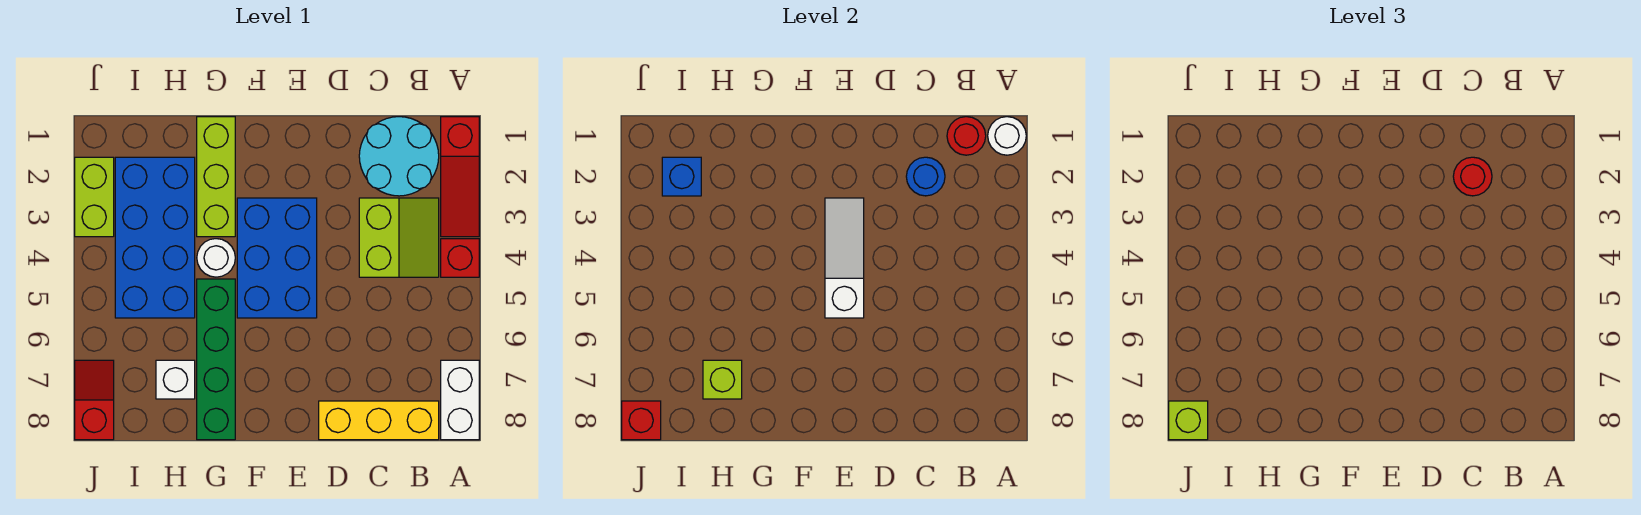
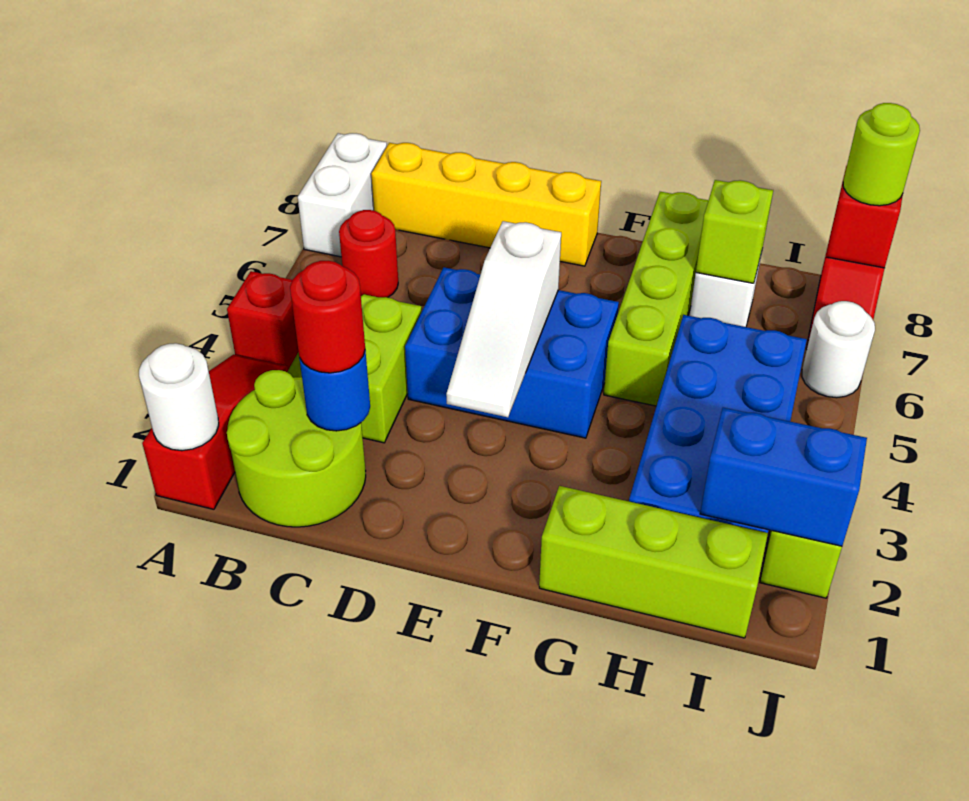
cyan round brick B1:C2 level 1 -> lime round brick B1:C2 level 1
red round brick B1 level 2 -> red round brick B6 level 1
yellow brick B8:D8 level 1 -> yellow brick B8:E8 level 1
blue brick E3:F5 level 1 -> blue brick D4:F5 level 1
lime brick G1:G3 level 1 -> lime brick G1:I1 level 1
white round brick G4 level 1 -> white round brick J6 level 1
green brick G5:G8 level 1 -> lime brick G5:G8 level 1
blue brick I2 level 2 -> blue brick I2:J2 level 2
lime brick J8 level 3 -> lime round brick J8 level 3

